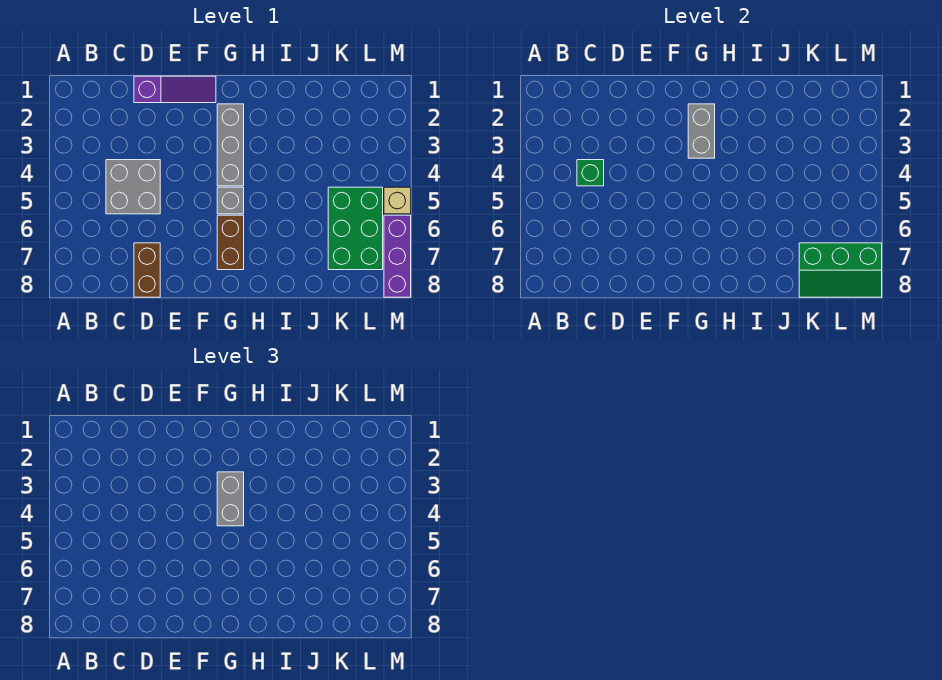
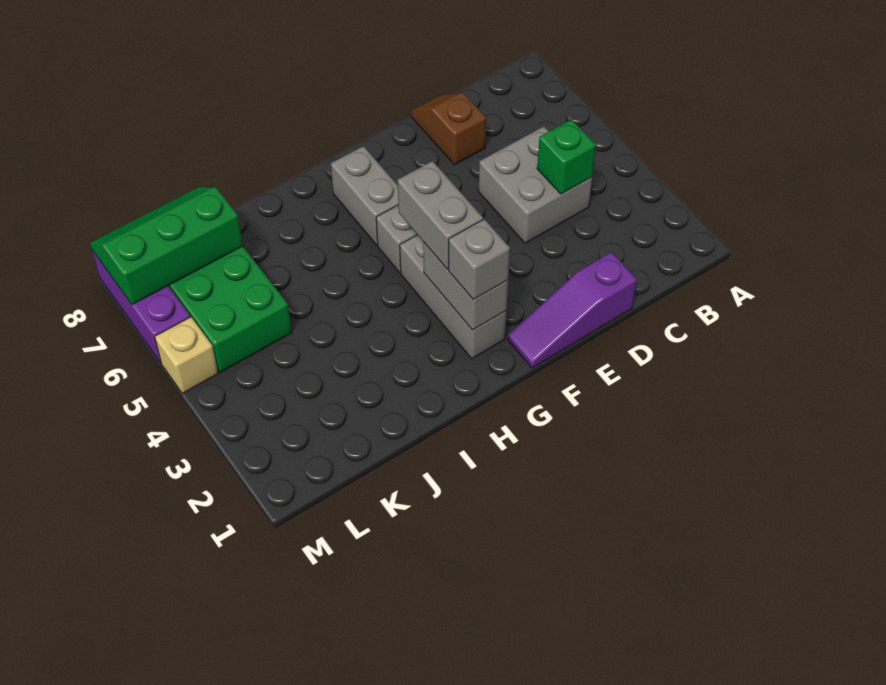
brown brick D7:D8 level 1 -> brown slope D7:D8 level 1 top 7
none -> grey brick G2 level 3
brown brick G6:G7 level 1 -> grey brick G6:G7 level 1

